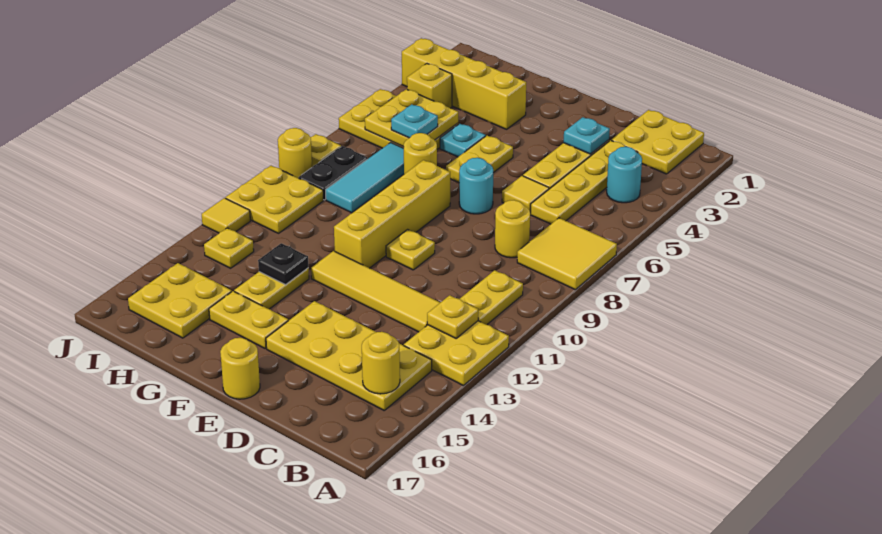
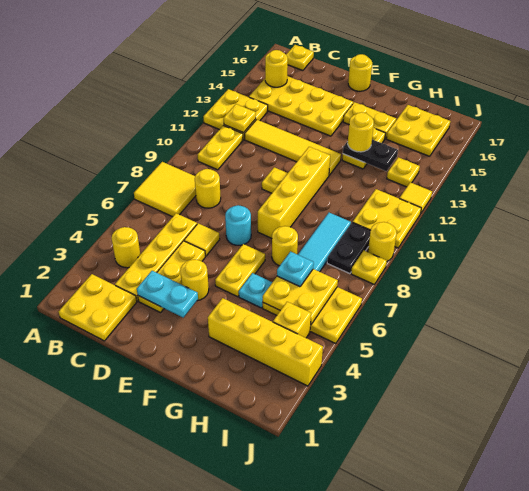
cyan round brick B4 level 1 -> yellow round brick B4 level 1
none -> yellow plate B17 level 1
cyan plate D3 level 2 -> cyan plate D3:E3 level 2
none -> yellow round brick E4 level 1
black plate G13 level 2 -> black plate G13:H13 level 2
none -> yellow round brick G13 level 3

